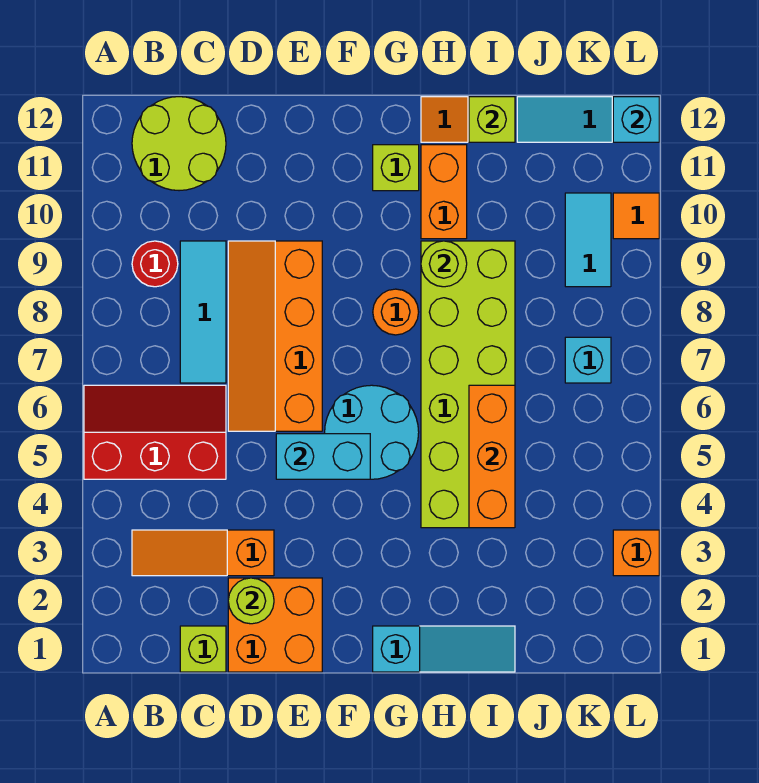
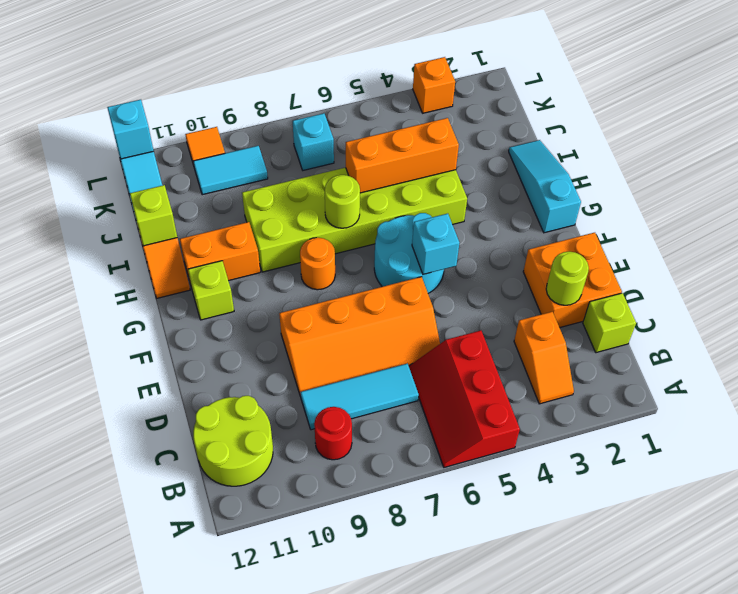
orange slope B3:D3 level 1 top D -> orange slope B3:C3 level 1 top C
cyan brick E5:F5 level 2 -> cyan brick F5 level 2
lime round brick H9 level 2 -> lime round brick H7 level 2

